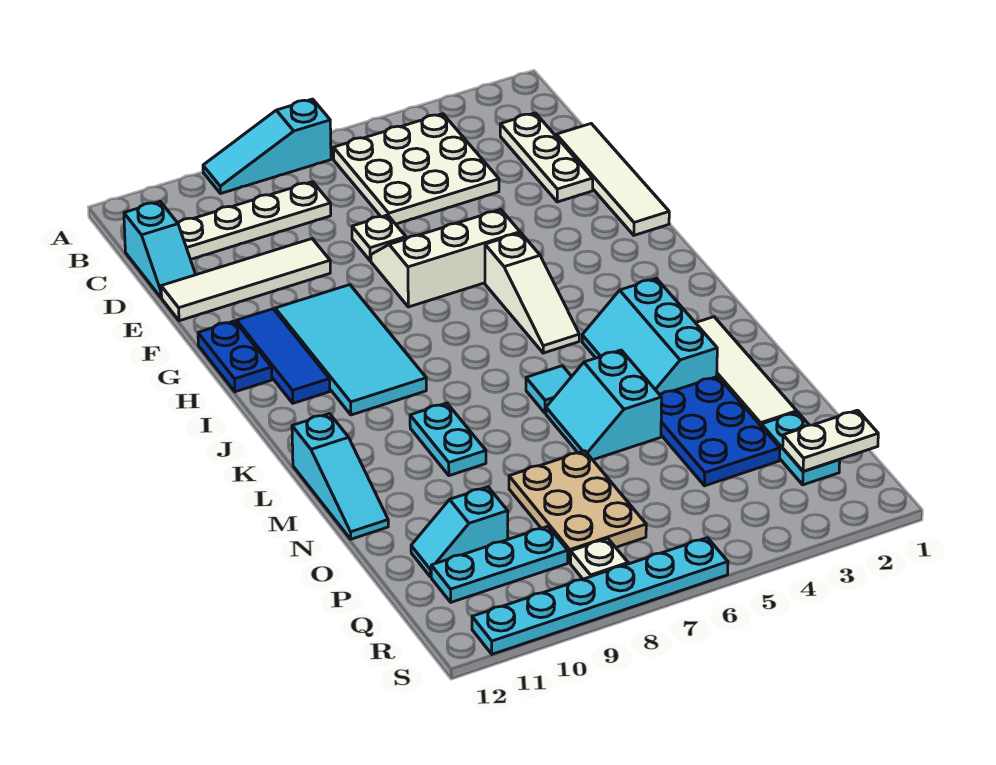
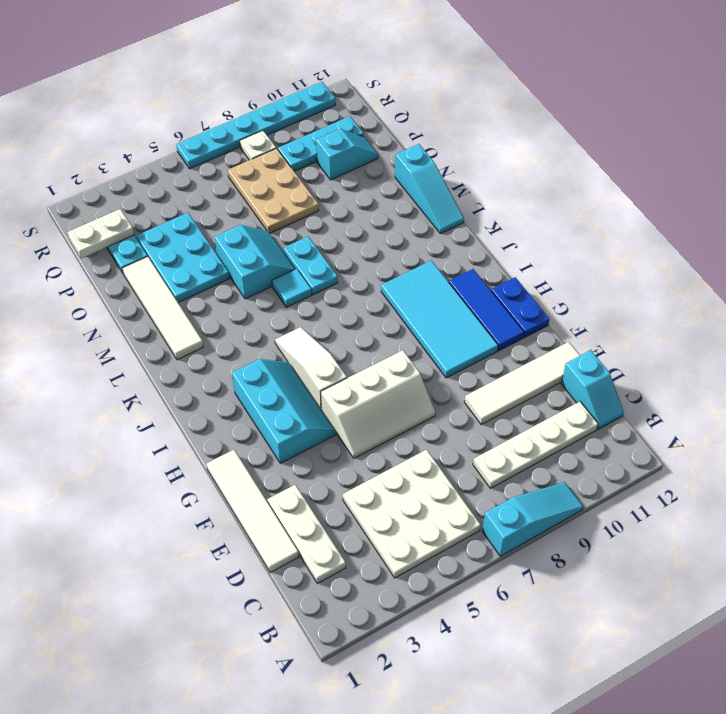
cyan slope C12:D12 level 1 top C -> cyan slope C12:D12 level 1 top D
white plate E7 level 1 -> none
cyan slope K3:M4 level 1 top 3 -> cyan slope G3:I4 level 1 top 3
cyan plate L9:M9 level 1 -> cyan plate L7:M7 level 1
cyan slope L12:N12 level 1 top L -> cyan slope L12:N12 level 1 top N
blue plate N3:P4 level 1 -> cyan plate N3:P4 level 1

